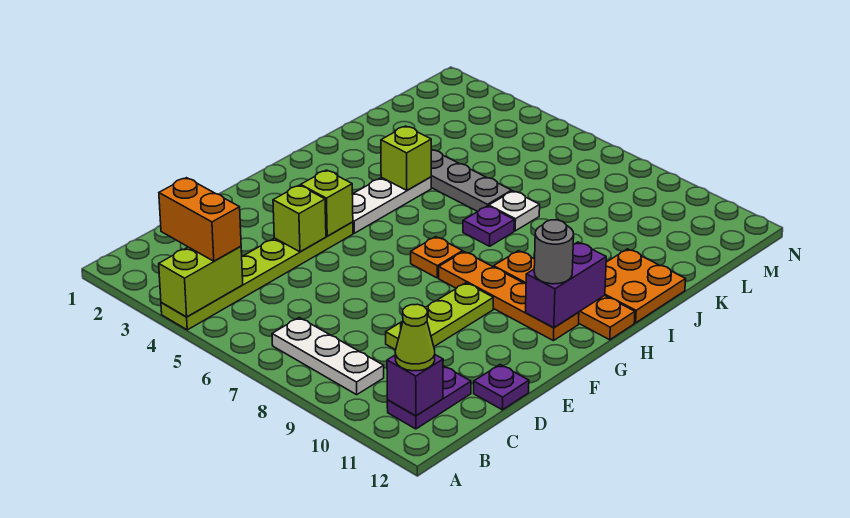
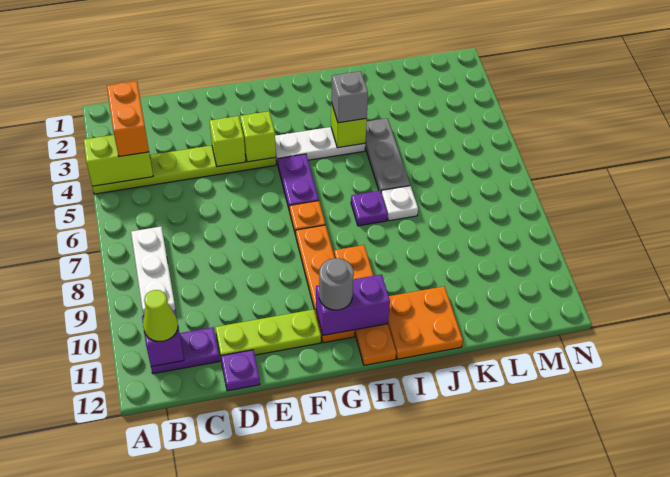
lime plate D9:F9 level 1 -> lime plate D11:F11 level 1
none -> purple plate G5:G6 level 1
none -> grey brick I4 level 3

